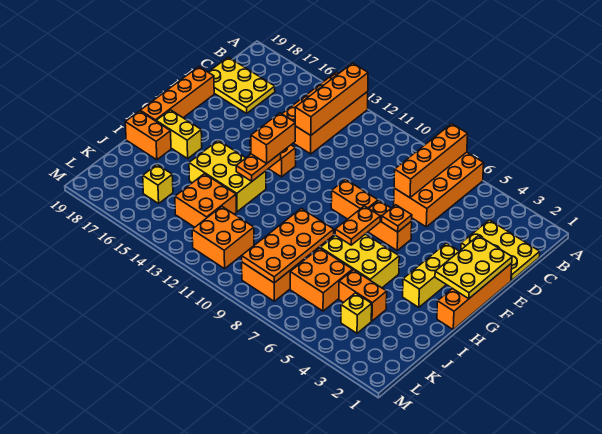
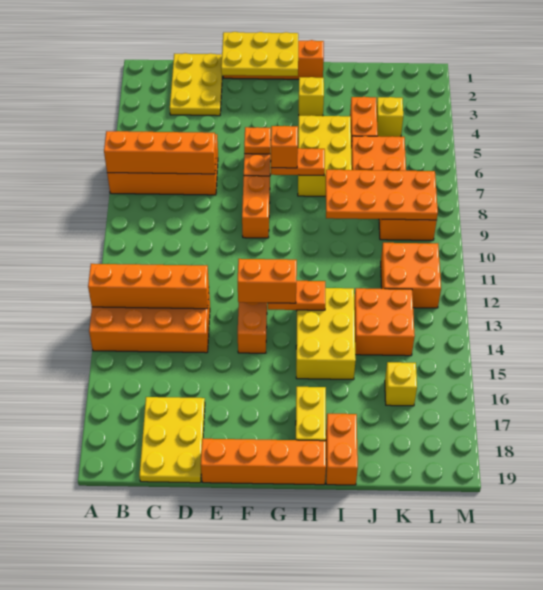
yellow brick F3:H3 level 1 -> yellow brick H3 level 1
none -> orange brick G7 level 3

